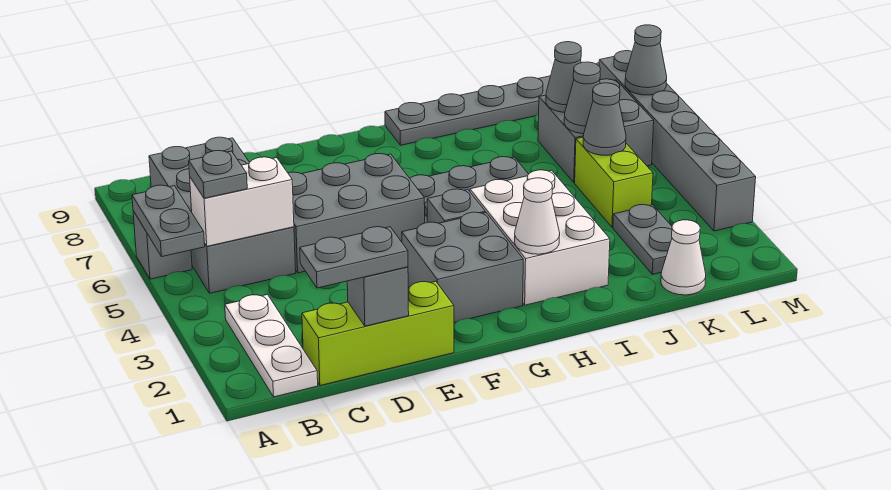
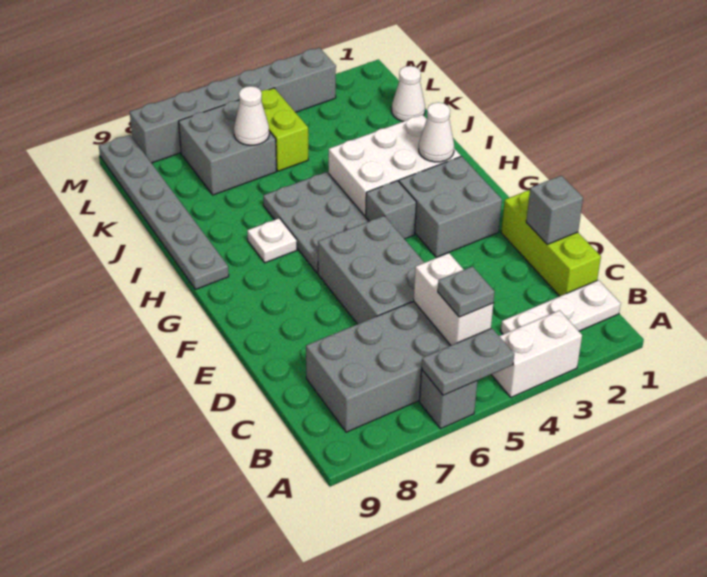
none -> white brick A3:A4 level 1
grey plate C1:D1 level 3 -> none
none -> white plate H7 level 1
grey plate K2:K3 level 1 -> none
lime brick K4:K5 level 1 -> lime brick K5:L5 level 1
grey cone K5 level 2 -> none
grey cone K6 level 2 -> white cone K6 level 2
grey cone K7 level 2 -> none
grey cone M7 level 2 -> none

